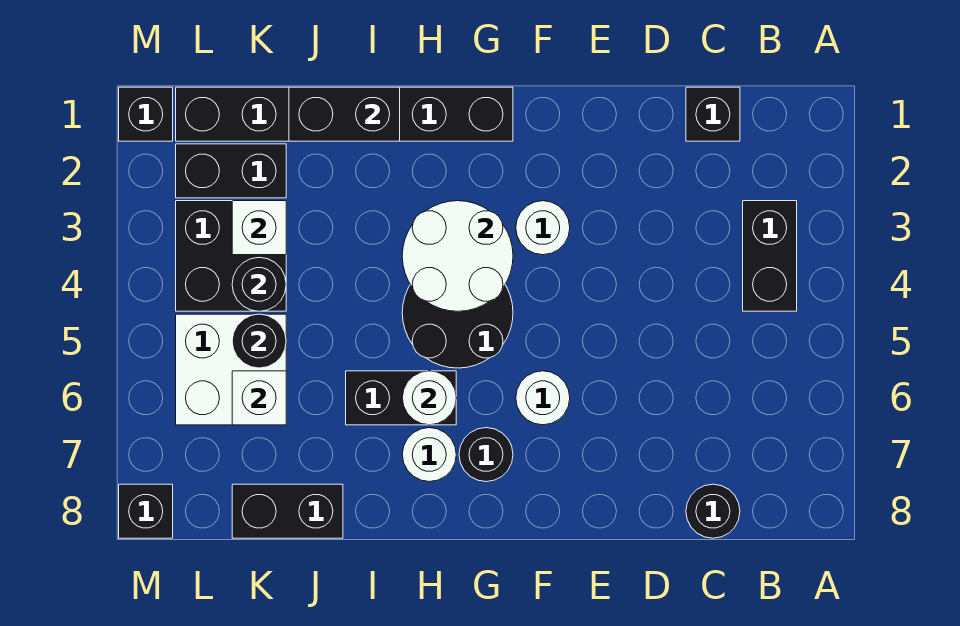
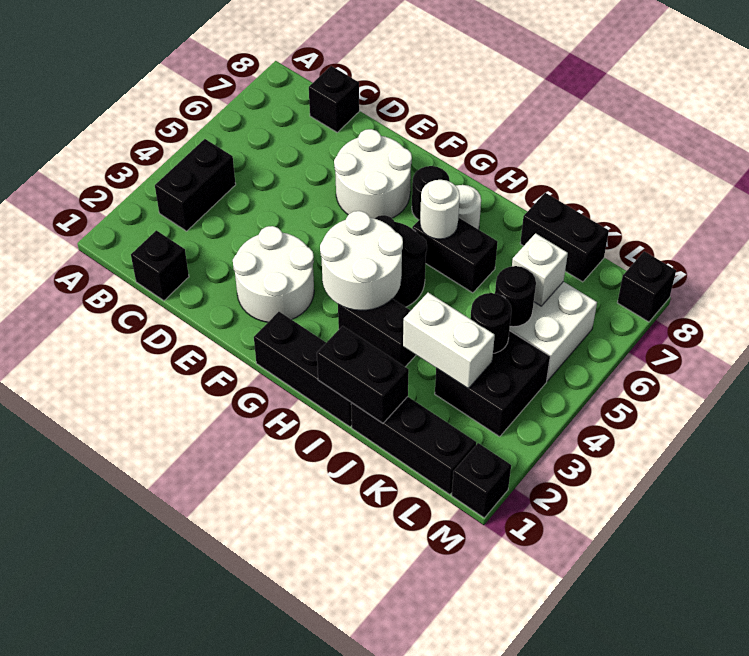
black round brick C8 level 1 -> black brick C8 level 1
white round brick F3 level 1 -> white round brick E2:F3 level 1
white round brick F6 level 1 -> white round brick E6:F7 level 1
black brick K2:L2 level 1 -> black brick H3:I3 level 1
white brick K3 level 2 -> white brick J3:K3 level 2

